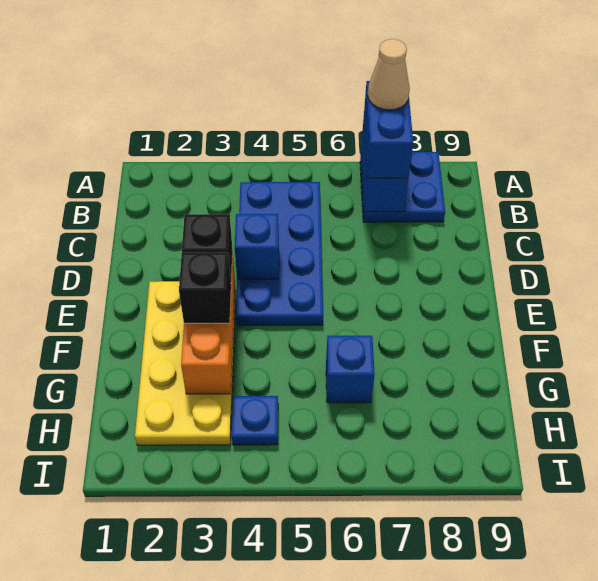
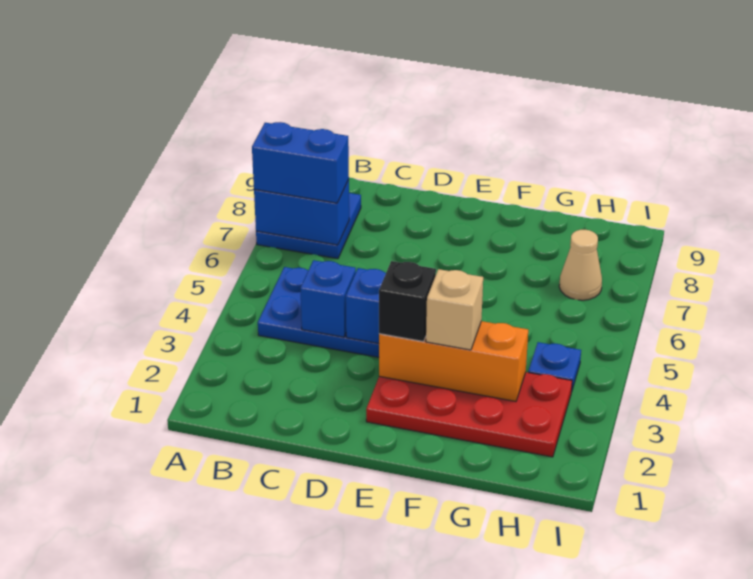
tan cone A7 level 4 -> tan cone H7 level 1
yellow plate E2:H3 level 1 -> red plate E2:H3 level 1
black brick F3 level 3 -> tan brick F3 level 3
blue brick G6 level 1 -> blue brick C4 level 2

